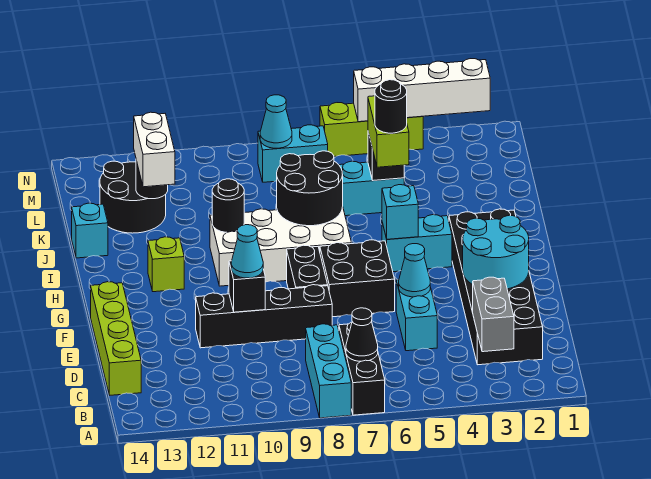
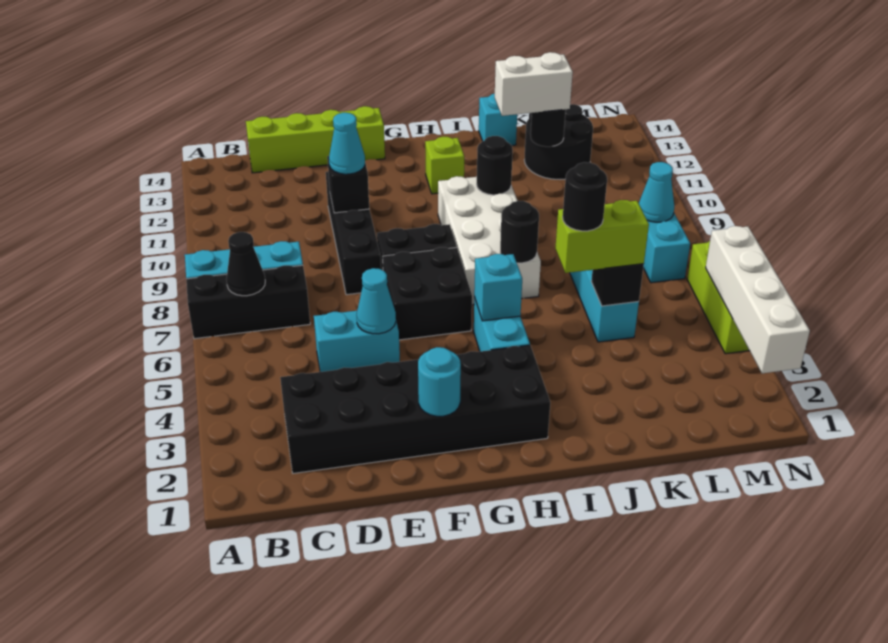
grey brick B3:C3 level 2 -> none
cyan round brick E2:F3 level 2 -> cyan round brick F2 level 2
black round brick I7:J8 level 2 -> black round brick I7 level 2

